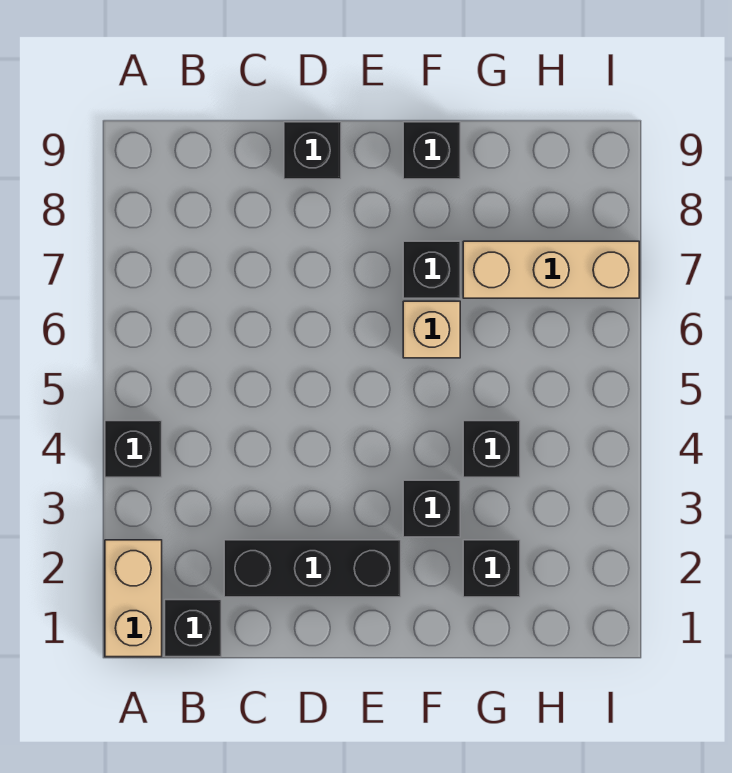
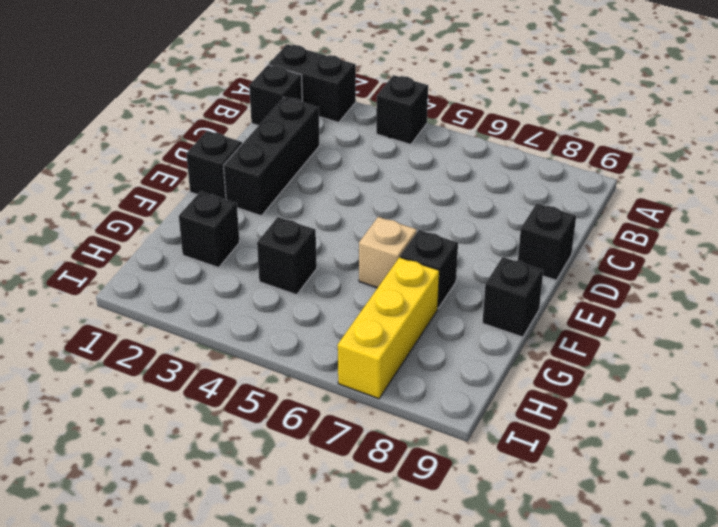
tan brick A1:A2 level 1 -> black brick A1:A2 level 1
black brick F3 level 1 -> black brick E1 level 1
tan brick G7:I7 level 1 -> yellow brick G7:I7 level 1

